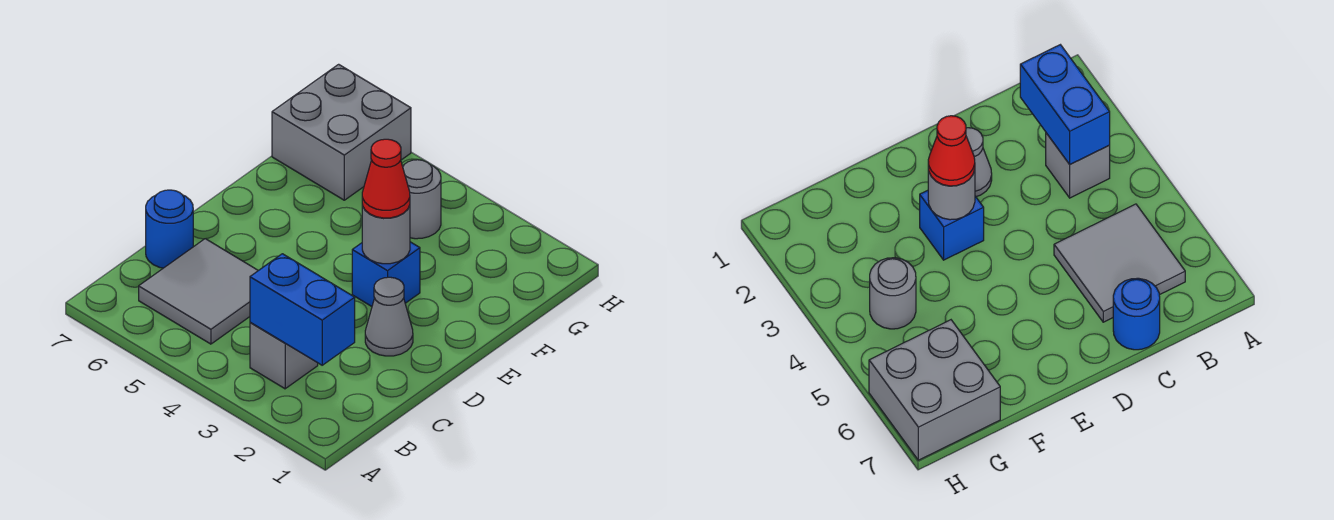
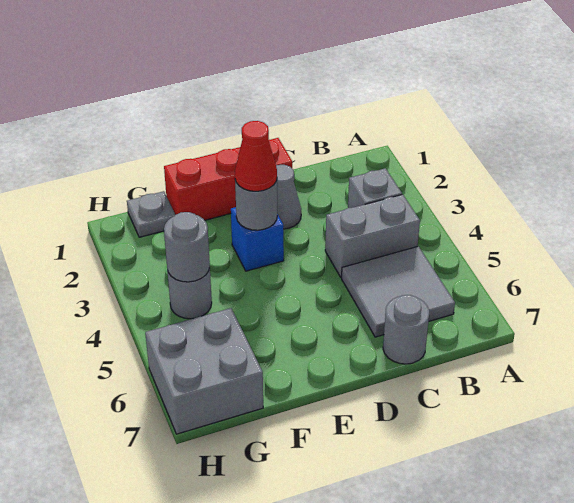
blue brick B2:B3 level 2 -> none
none -> grey brick B4:C4 level 1
blue round brick C7 level 1 -> grey round brick C7 level 1
none -> red brick D1:F1 level 1
none -> grey plate G1 level 1
none -> grey round brick G4 level 2

